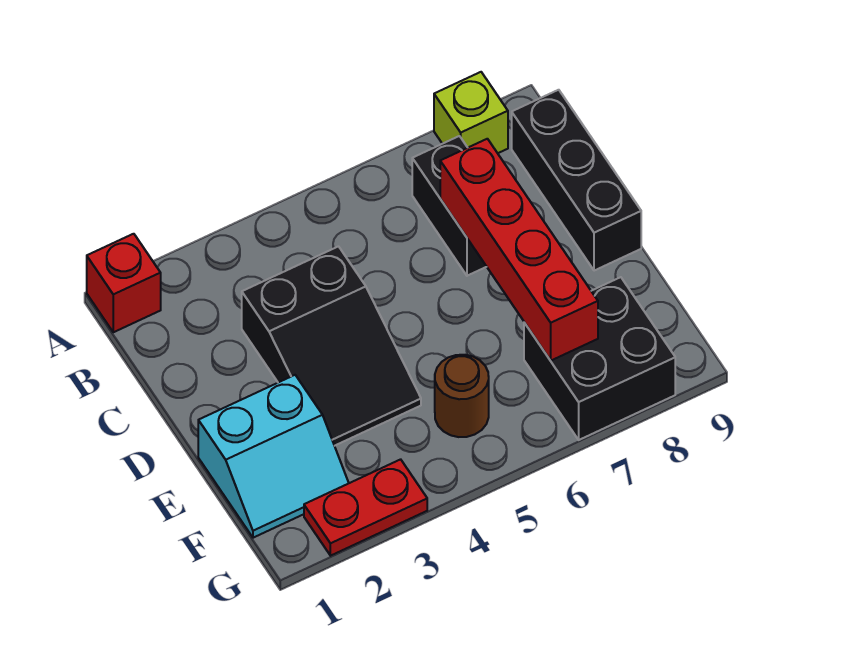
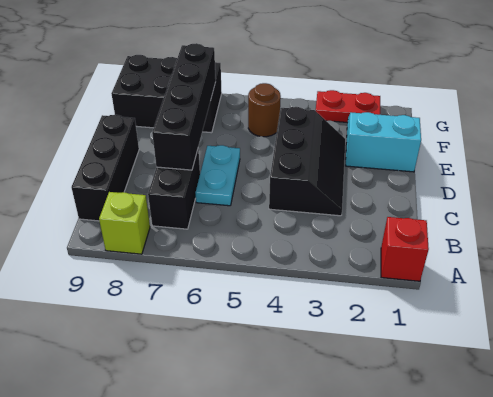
black slope C3:E4 level 1 top C -> black slope C3:E4 level 1 top 4
none -> cyan plate C6:D6 level 1
red brick C7:F7 level 2 -> black brick C7:F7 level 2
black brick F7:G8 level 1 -> black brick F7:G9 level 1

